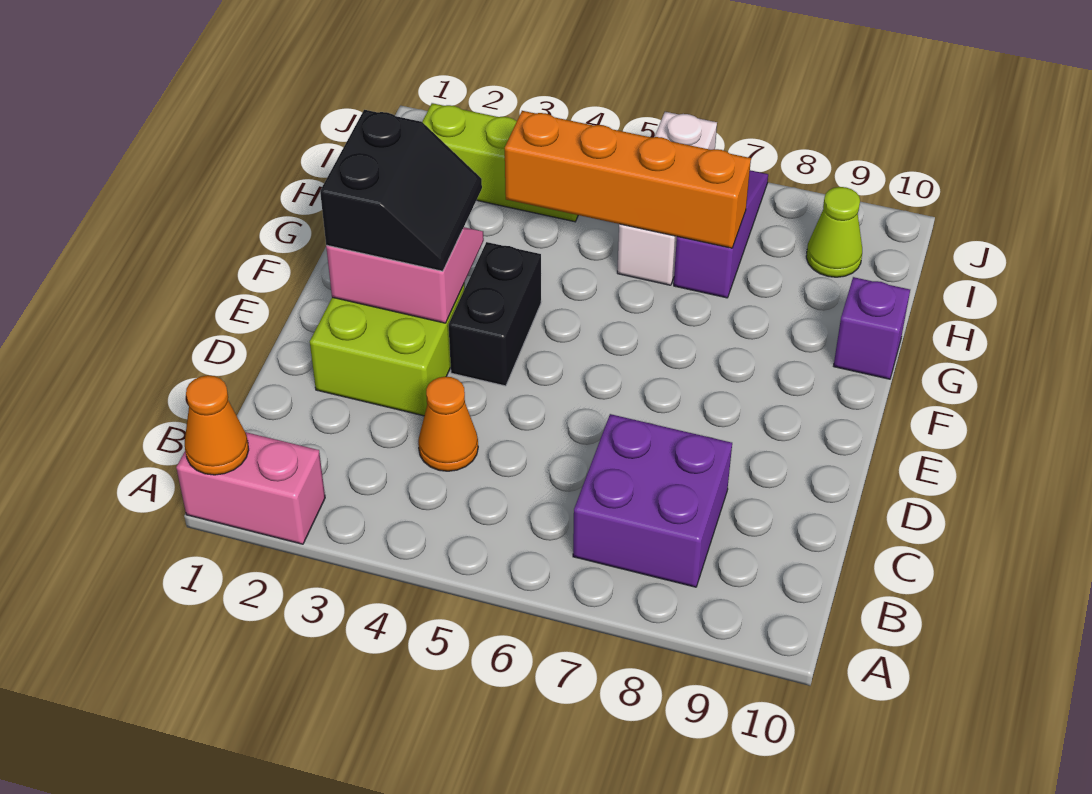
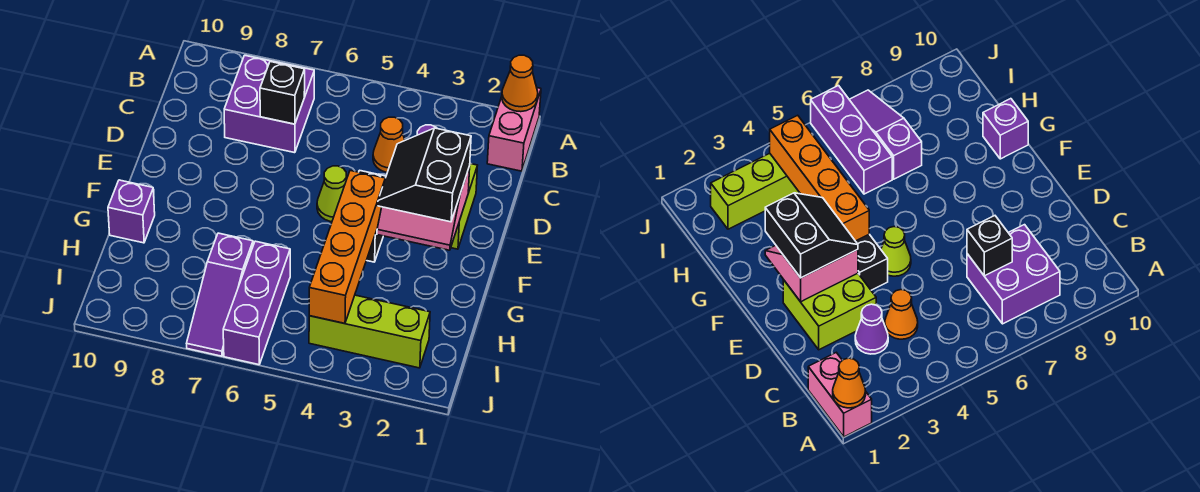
pink brick A1:A2 level 1 -> pink brick A1:B1 level 1
none -> purple cone C3 level 1
none -> black brick C7 level 2
orange brick H4:H7 level 2 -> orange brick F4:I4 level 2
white brick H6:J6 level 1 -> purple brick H6:J6 level 1
lime cone I9 level 1 -> lime cone E5 level 1

